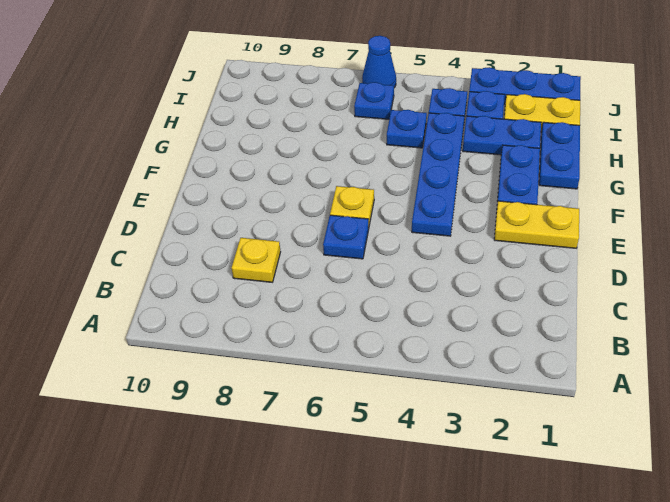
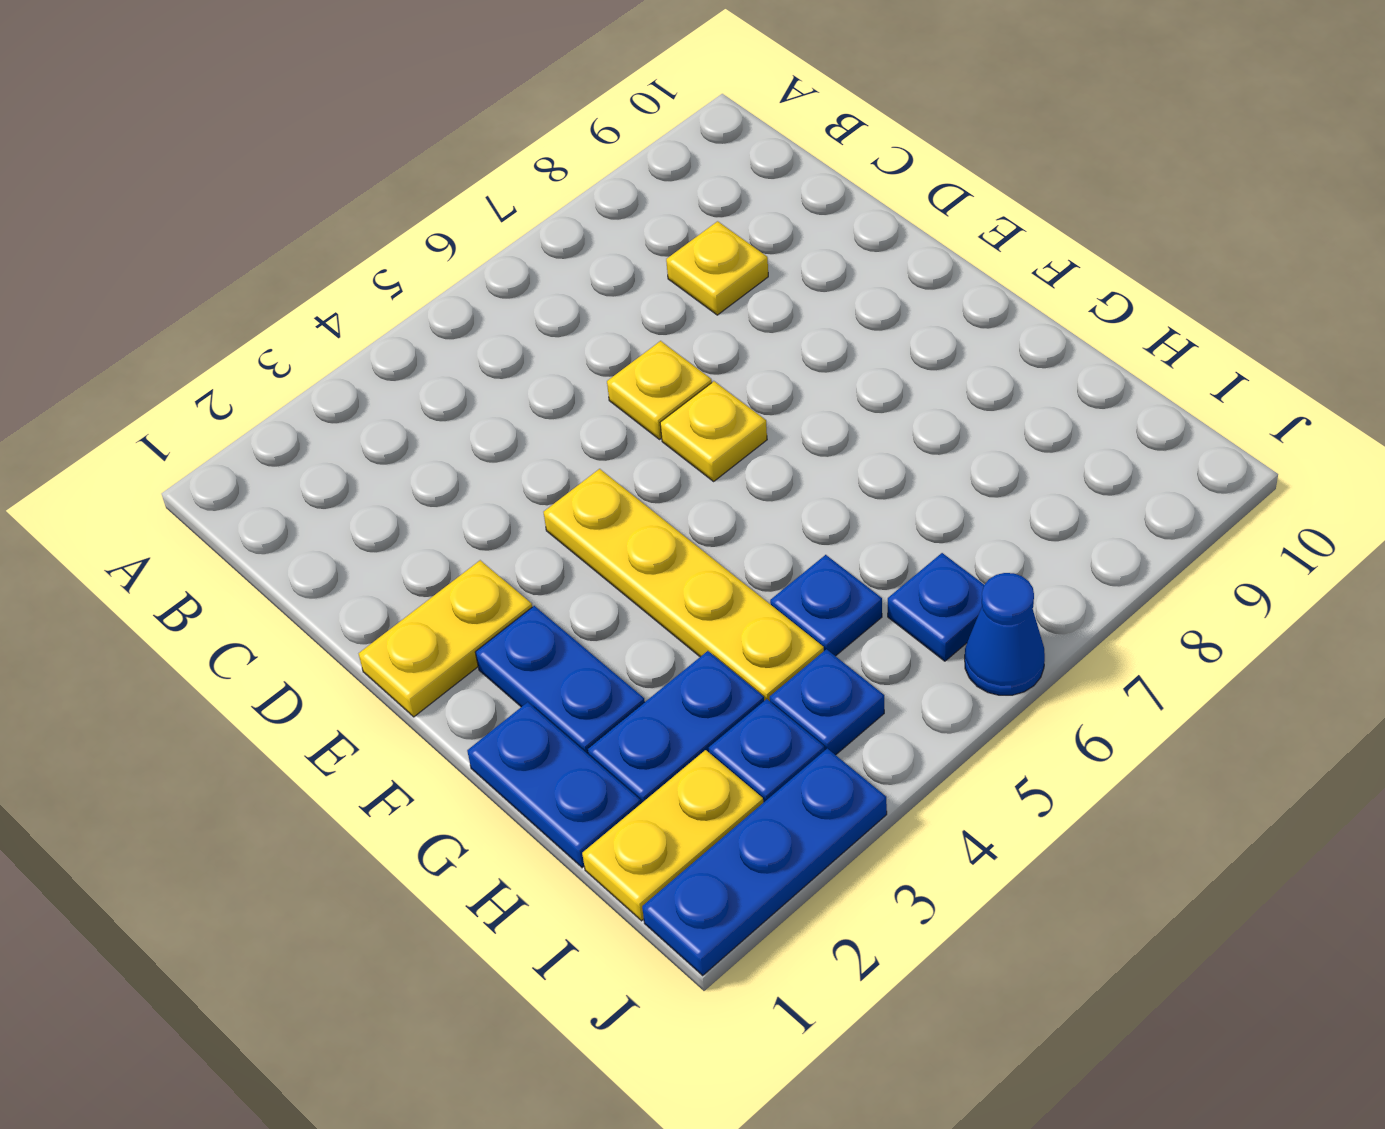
blue plate D6 level 1 -> yellow plate D6 level 1
blue plate E4:H4 level 1 -> yellow plate E4:H4 level 1

